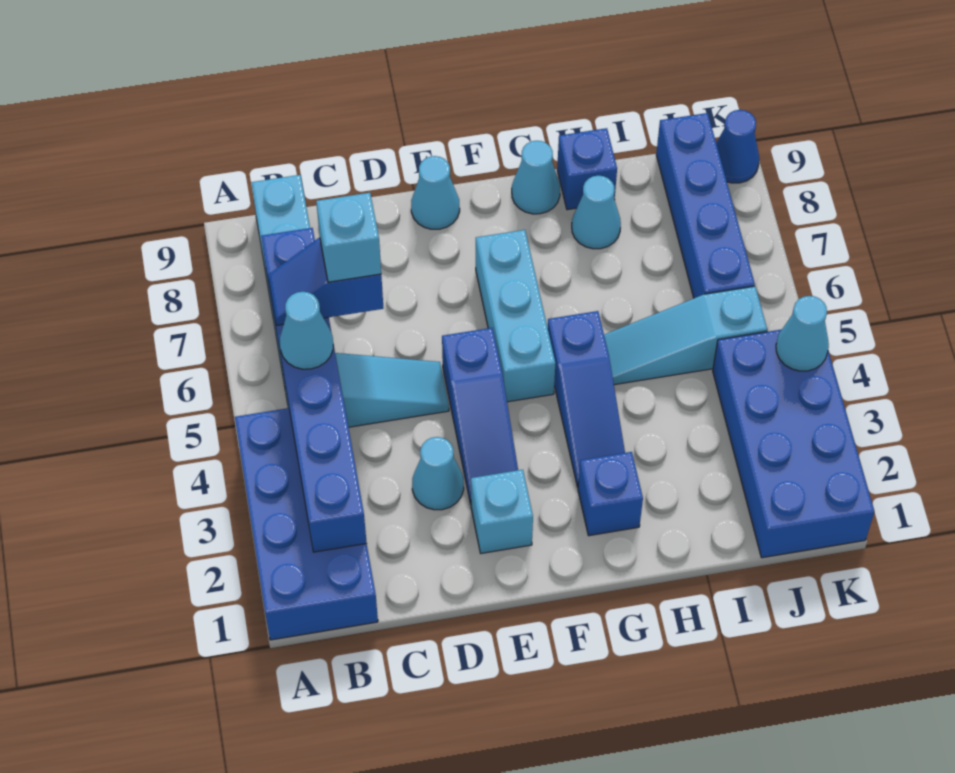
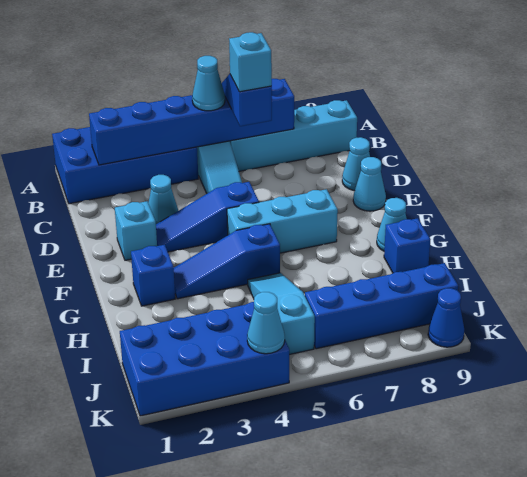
cyan cone H8 level 1 -> cyan cone D9 level 1

